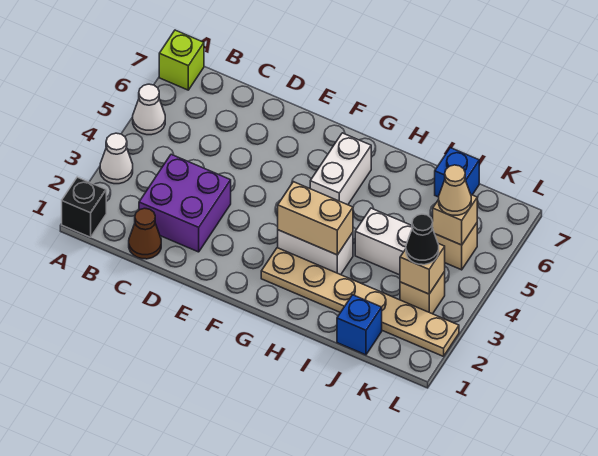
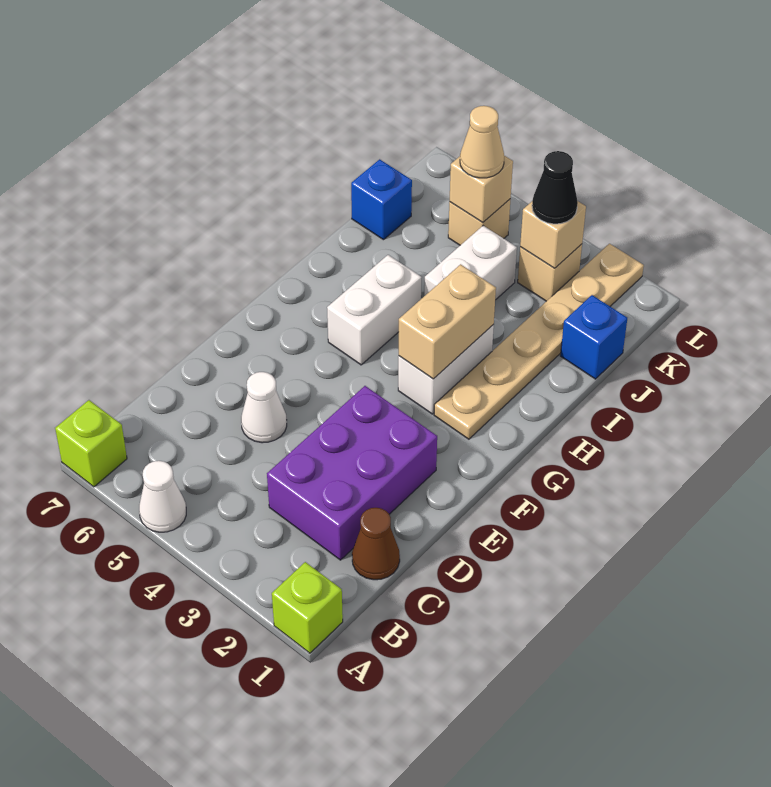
black brick A1 level 1 -> lime brick A1 level 1
white cone A3 level 1 -> white cone D5 level 1
purple brick C2:D3 level 1 -> purple brick C2:E3 level 1
white brick G5:G6 level 1 -> white brick G5:H5 level 1

